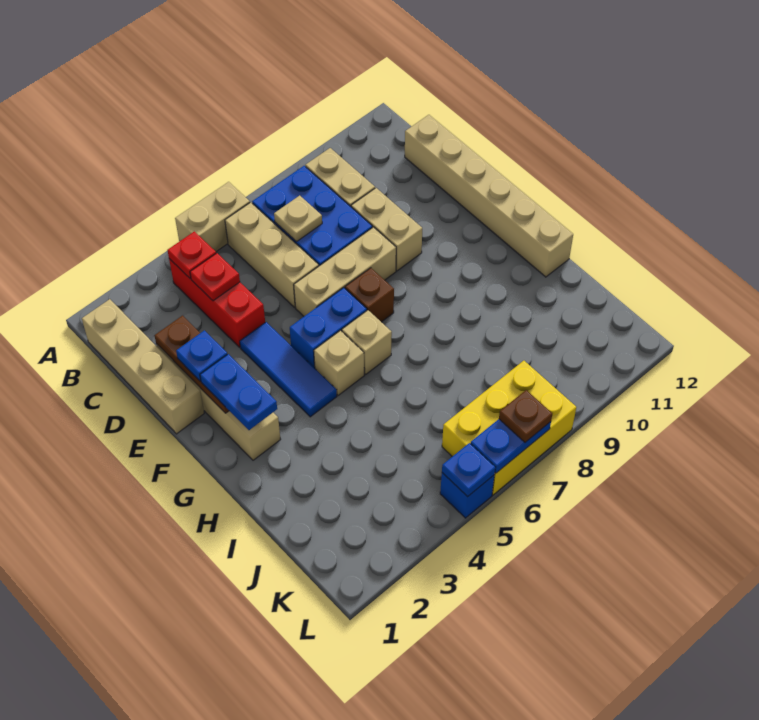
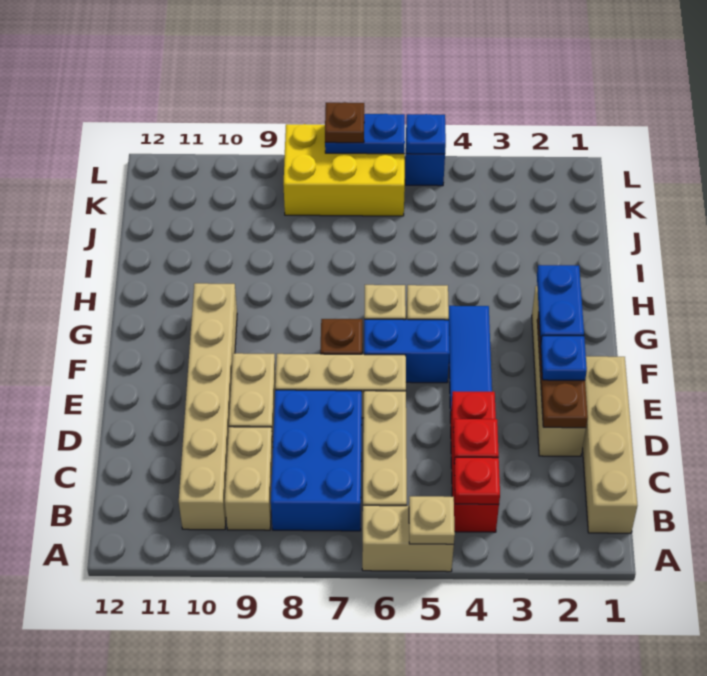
tan plate C7 level 2 -> tan plate A5 level 2
tan brick C12:H12 level 1 -> tan brick B10:G10 level 1

